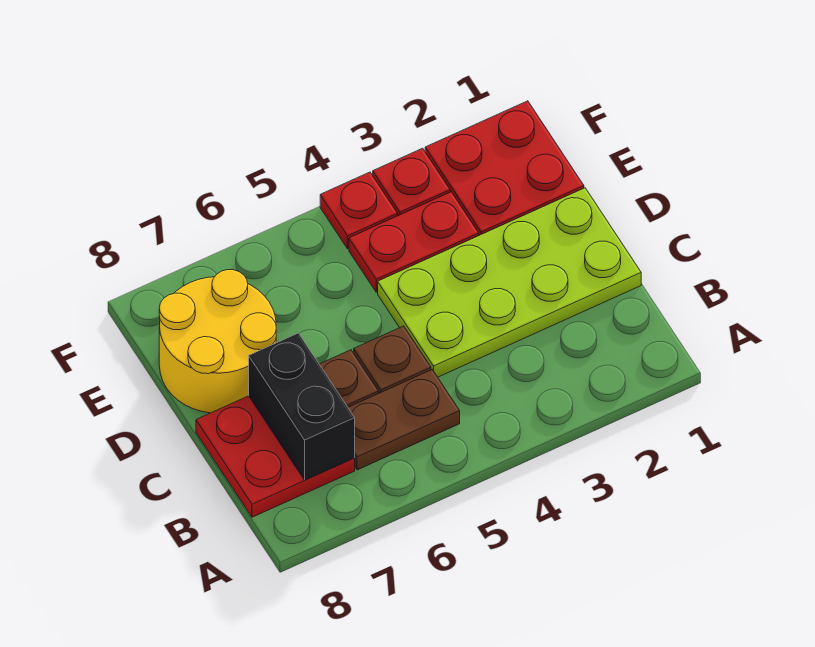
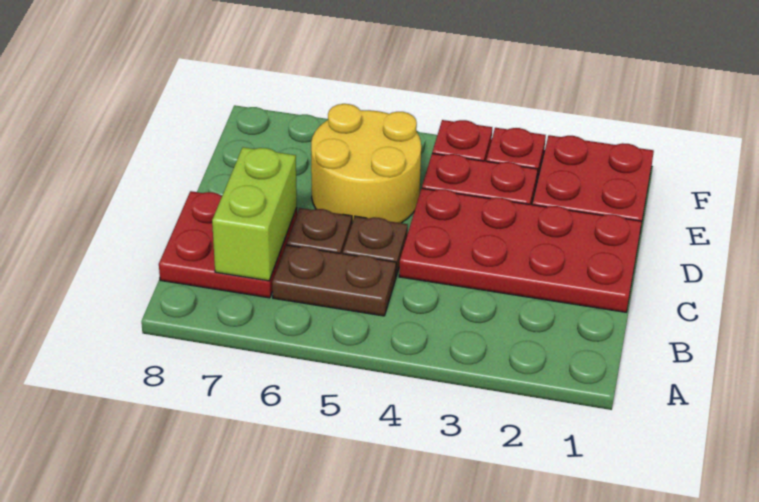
black brick B7:C7 level 2 -> lime brick B7:C7 level 2
lime plate C1:D4 level 1 -> red plate C1:D4 level 1
yellow round brick D7:E8 level 1 -> yellow round brick D5:E6 level 1

